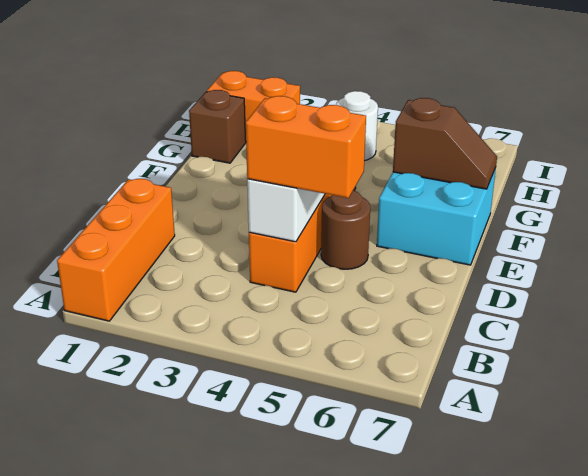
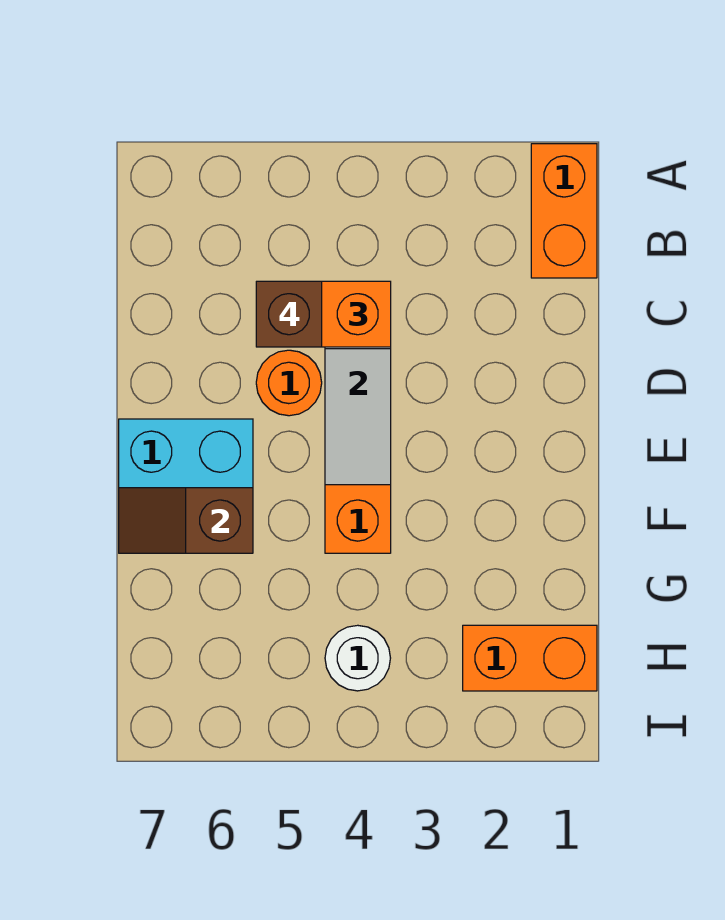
orange brick A1:C1 level 1 -> orange brick A1:B1 level 1
brown round brick D5 level 1 -> orange round brick D5 level 1
brown brick G1 level 1 -> brown brick C5 level 4

